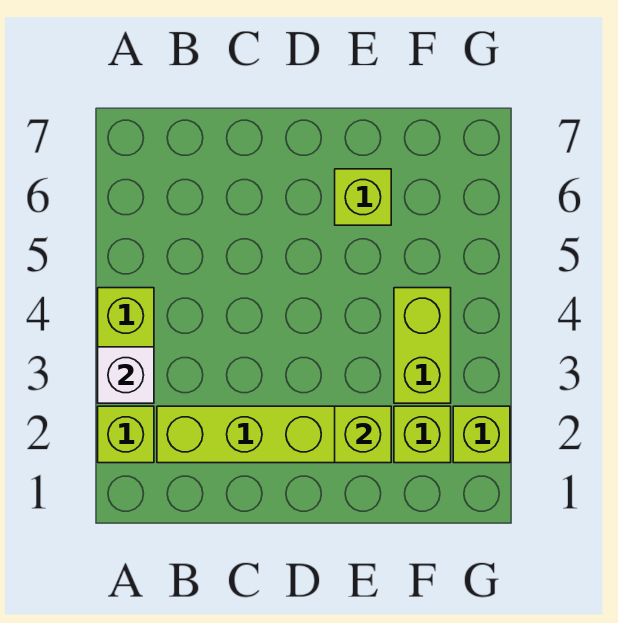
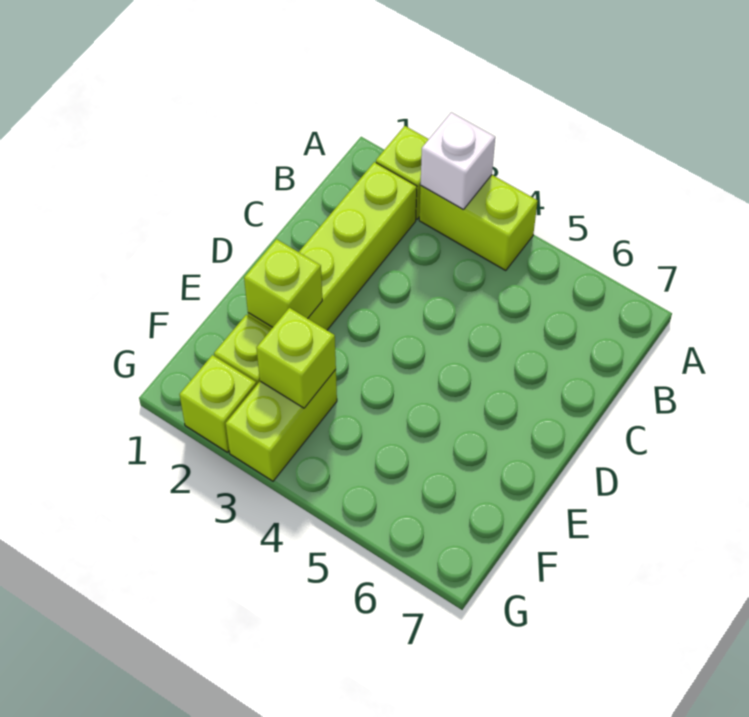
lime brick E6 level 1 -> lime brick F3 level 2
lime brick F3:F4 level 1 -> lime brick F3:G3 level 1

